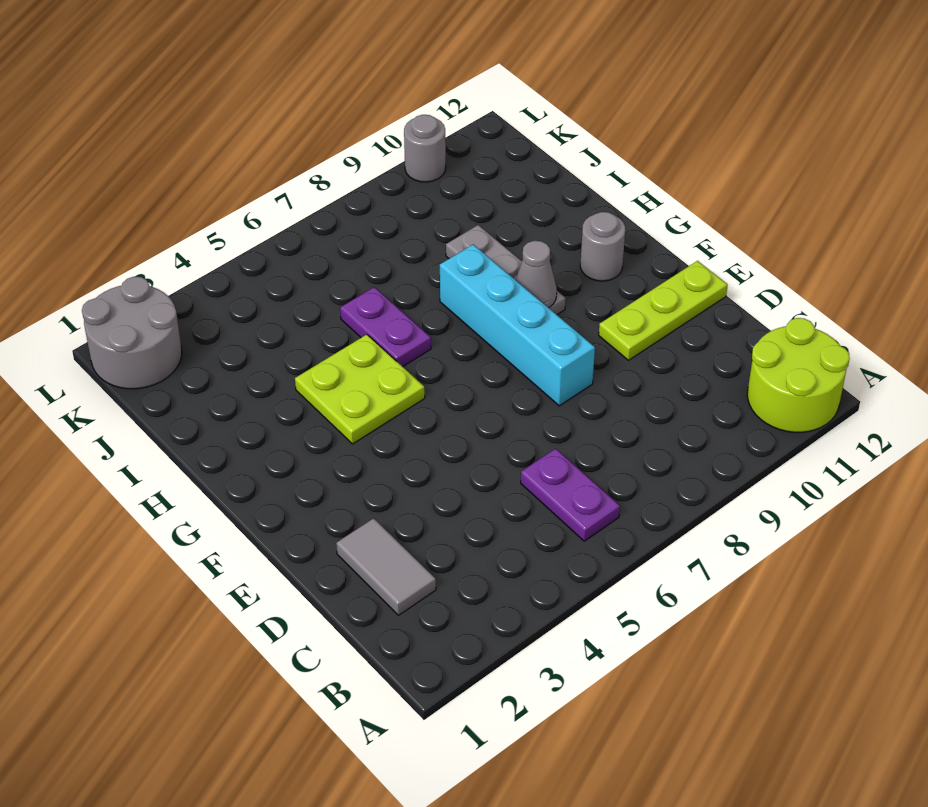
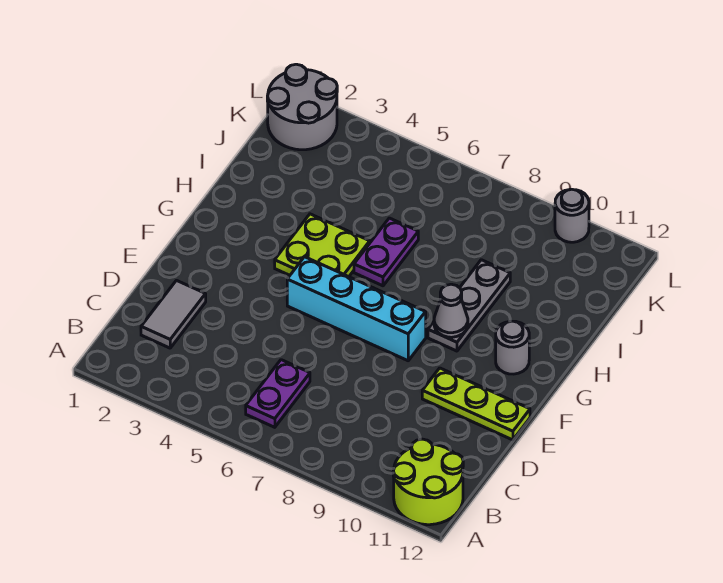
cyan brick E8:H8 level 1 -> cyan brick F5:F8 level 1

